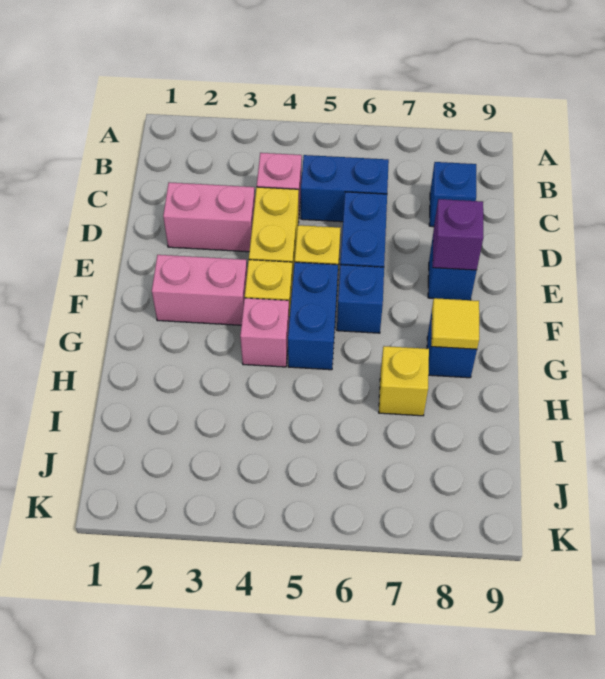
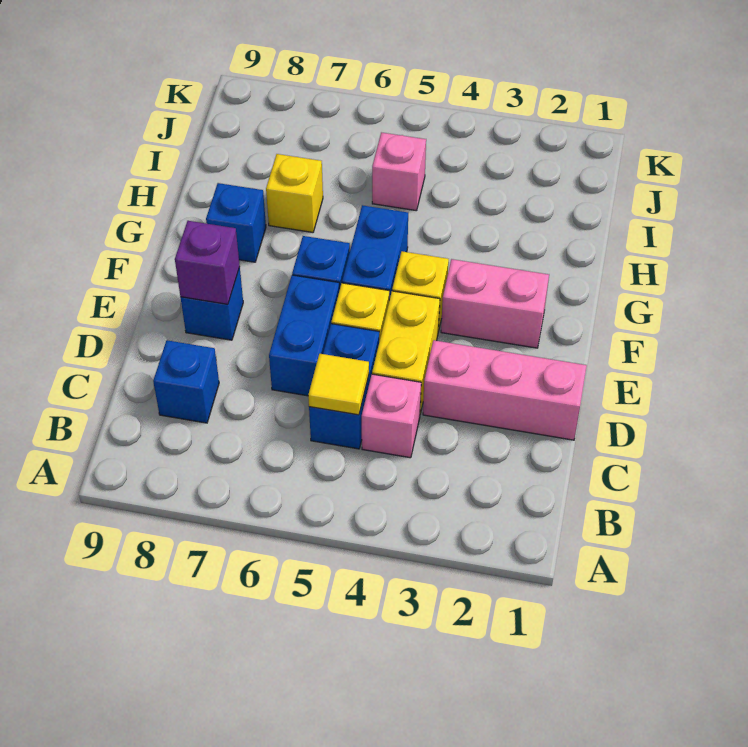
blue brick C5:C6 level 1 -> blue brick C5:D5 level 1
pink brick D2:D3 level 1 -> pink brick D1:D3 level 1
pink brick G4 level 1 -> pink brick I5 level 1
yellow tile G8 level 2 -> yellow tile C5 level 2

